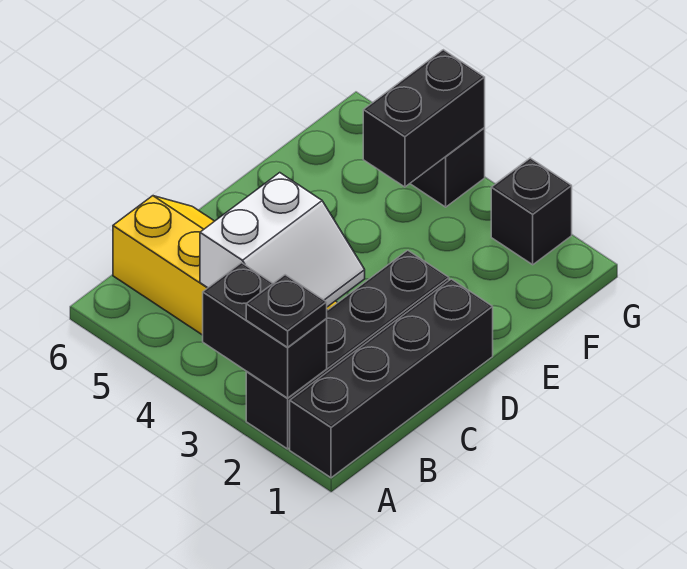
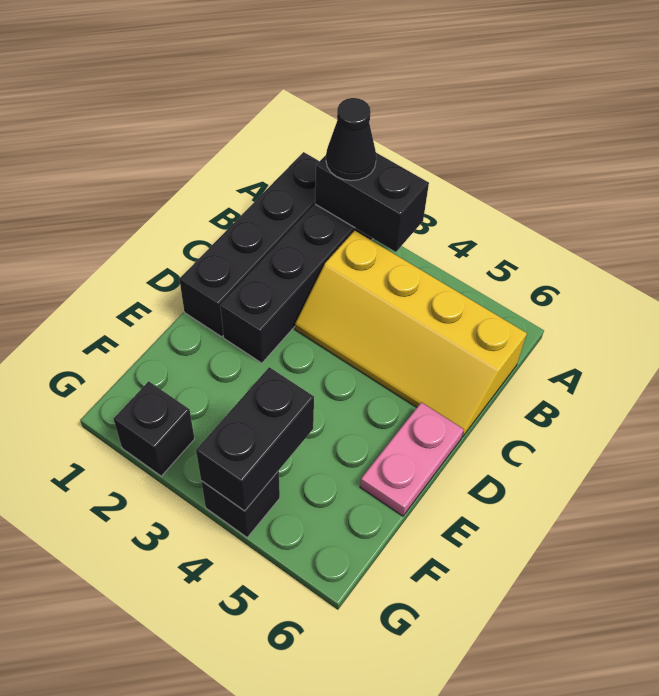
black plate A2 level 3 -> black cone A2 level 3
white slope B3:C4 level 2 top 4 -> none
none -> pink plate D6:E6 level 1

